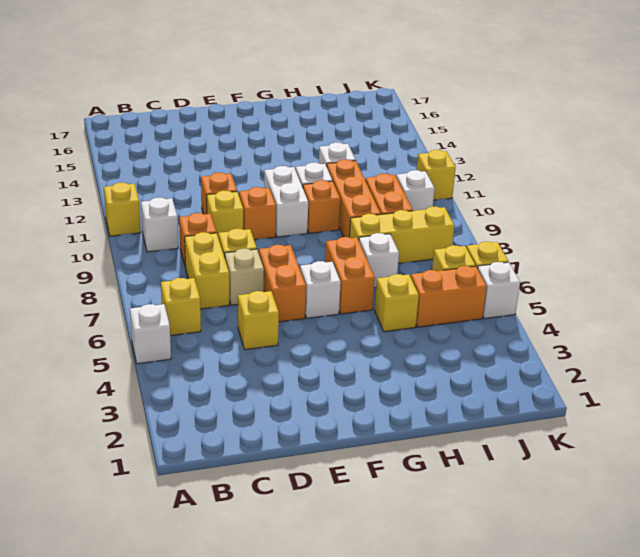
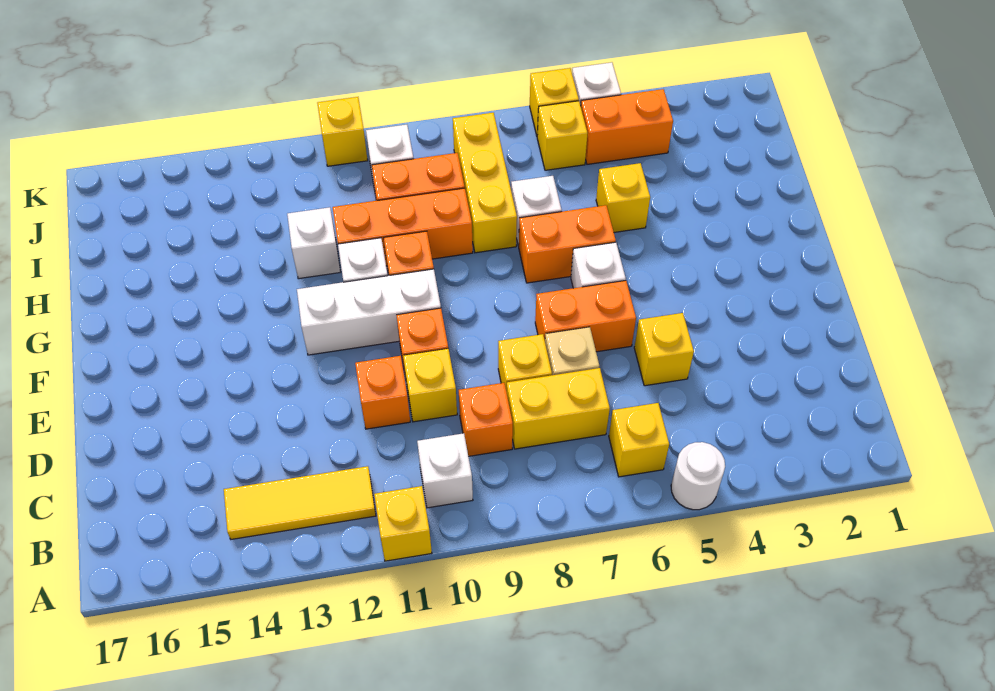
white brick A5 level 1 -> white round brick A5 level 1
none -> yellow tile B12:B14 level 1
white brick F10:F11 level 1 -> white brick F10:F12 level 1
orange brick I5:J5 level 1 -> orange brick J4:J5 level 1

